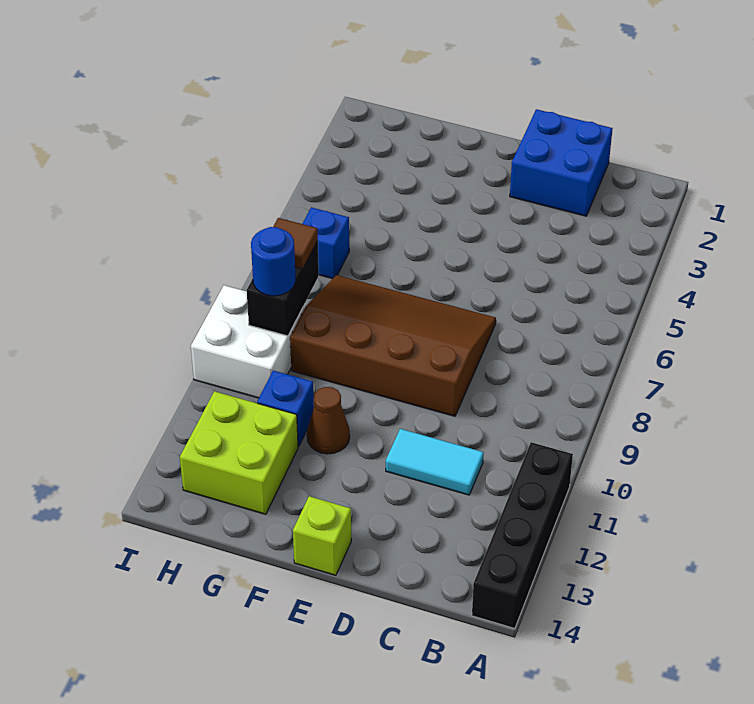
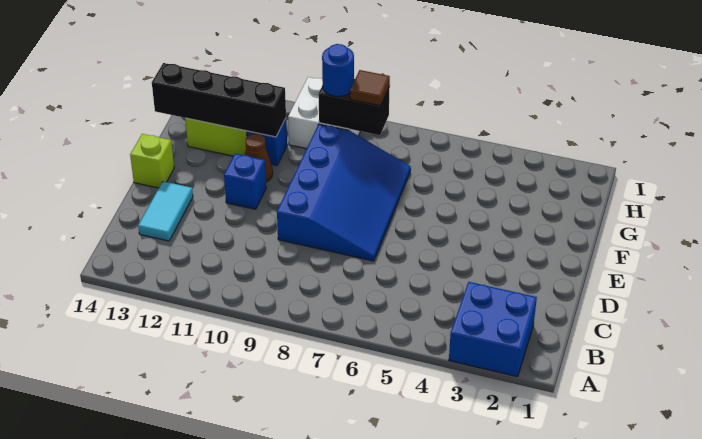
black brick A11:A14 level 1 -> black brick G11:G14 level 2
blue brick C1:D2 level 1 -> blue brick A2:B3 level 1
cyan tile C11:D11 level 1 -> cyan tile C13:D13 level 1
brown slope D7:G9 level 1 top 9 -> blue slope D7:G9 level 1 top 9
blue brick H6 level 1 -> blue brick E11 level 1

